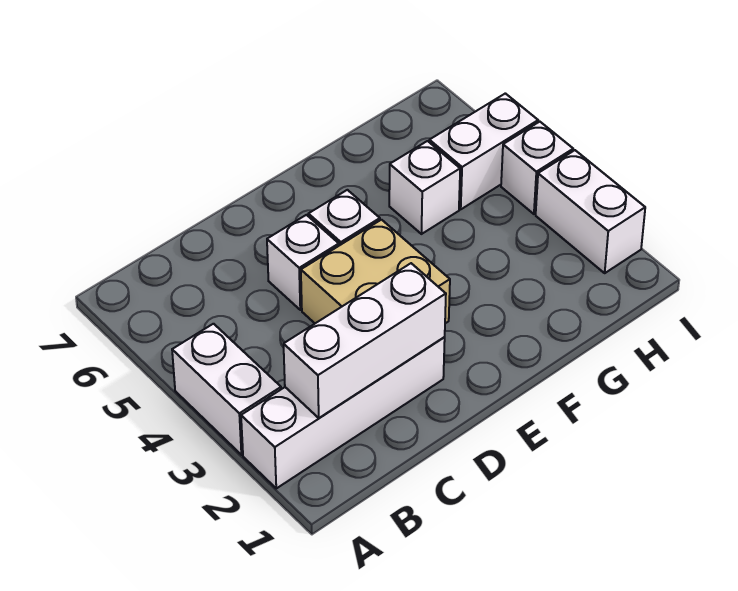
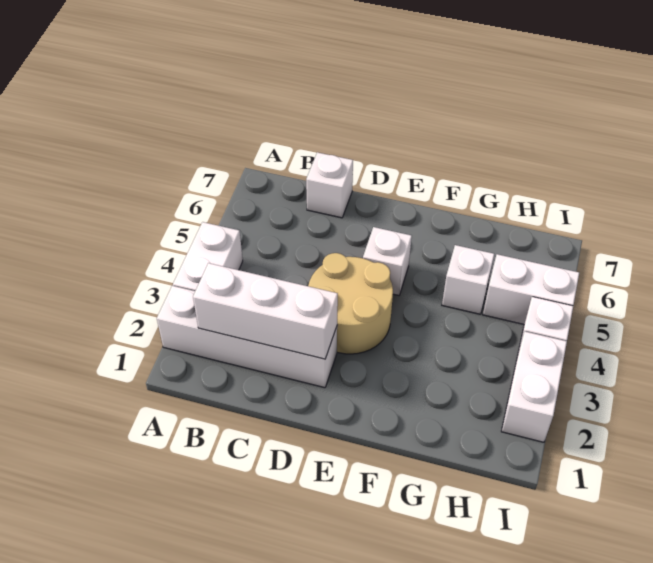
tan brick D3:E4 level 1 -> tan round brick D3:E4 level 1
white brick D5 level 1 -> white brick C7 level 1

